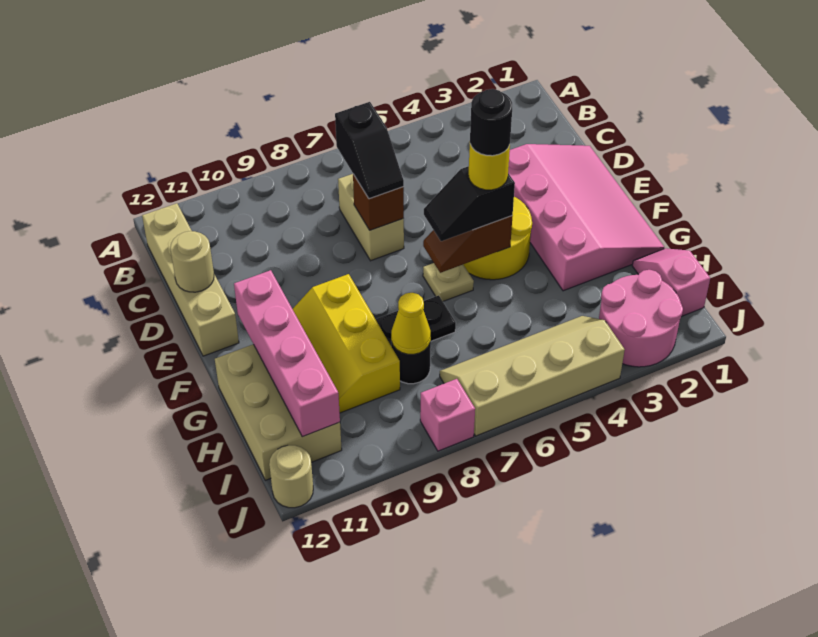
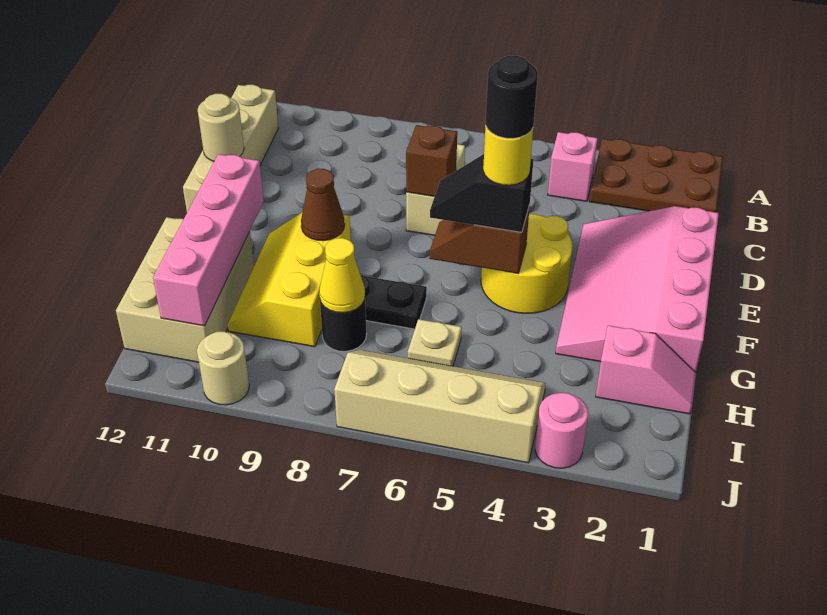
none -> brown plate A1:B3 level 1
black slope C7:D7 level 3 top C -> none
pink slope D1:G3 level 1 top 3 -> pink slope D1:G3 level 1 top 1
tan plate F6 level 1 -> tan plate H6 level 1
none -> brown cone F9 level 2
pink slope H1:I1 level 1 top I -> pink slope H1:H2 level 1 top 2
pink round brick I2:J3 level 1 -> pink round brick J3 level 1
pink brick J8 level 1 -> pink brick B4 level 1
tan round brick J12 level 1 -> tan round brick J10 level 1

